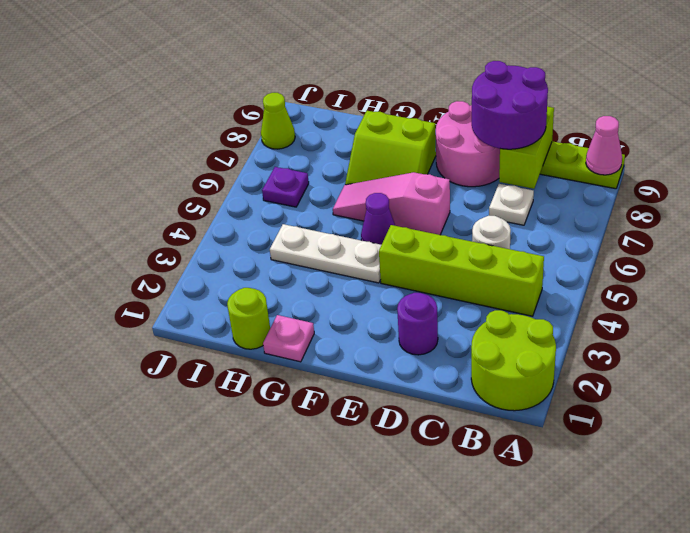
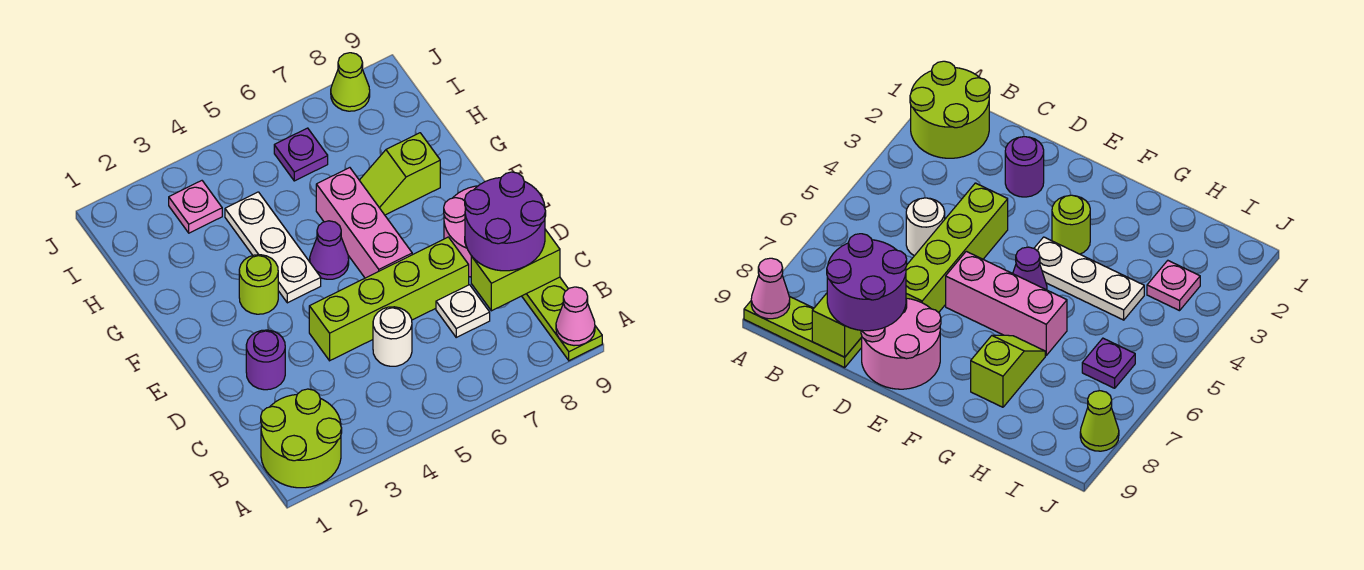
lime brick B4:E4 level 1 -> lime brick D4:D7 level 1
pink slope E6:G6 level 1 top E -> pink brick E6:G6 level 1
lime slope F7:G8 level 1 top 8 -> lime slope G7:G8 level 1 top 8
pink plate G1 level 1 -> pink plate I3 level 1
lime round brick H1 level 1 -> lime round brick F3 level 1

